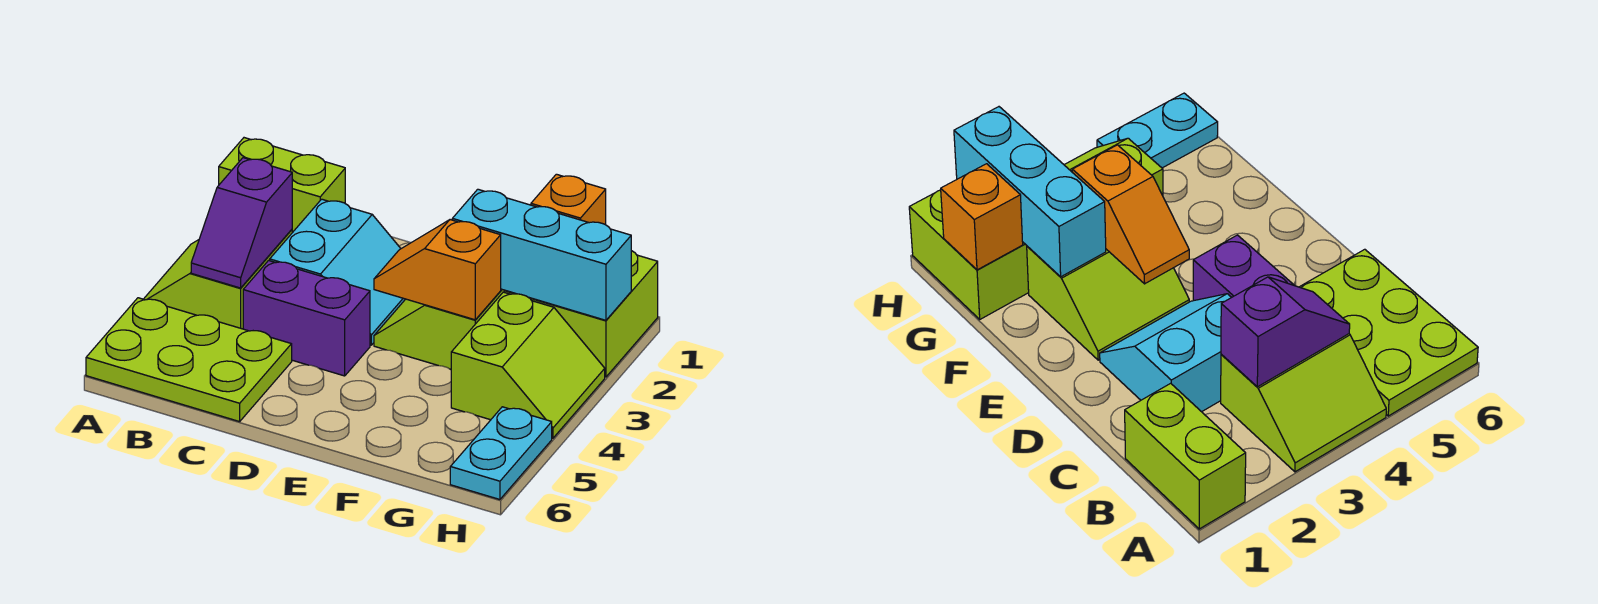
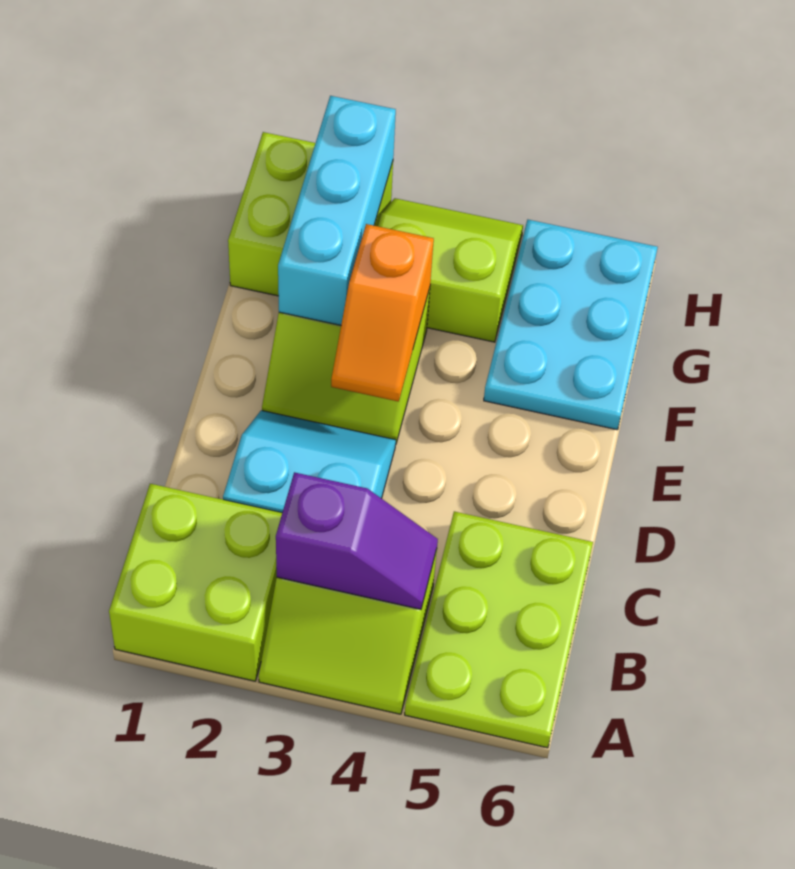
lime brick A1:B1 level 1 -> lime brick A1:B2 level 1
purple brick C4:D4 level 1 -> none
orange brick G1 level 2 -> none
cyan plate H5:H6 level 1 -> cyan plate F5:H6 level 1

